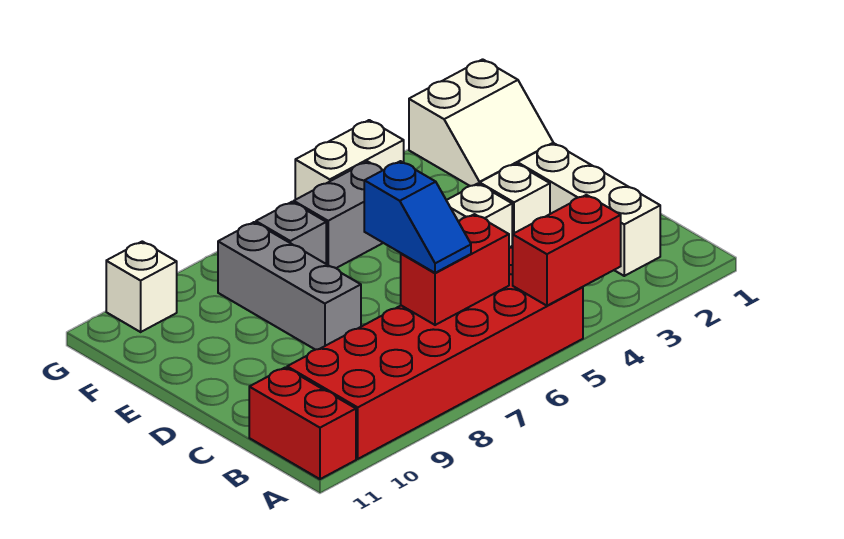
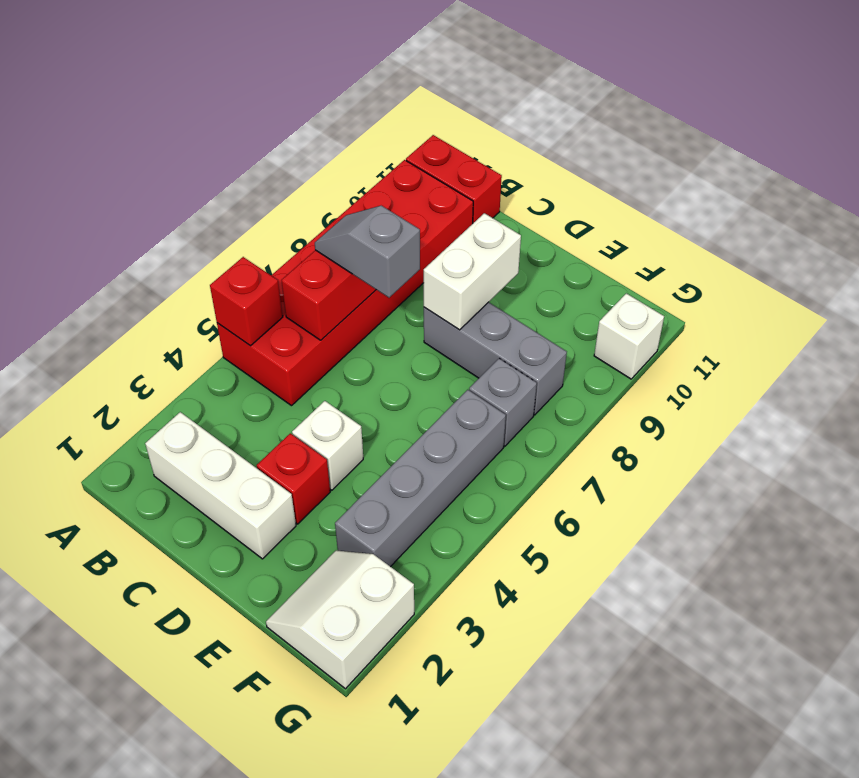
red brick A4:A5 level 2 -> red brick A5 level 2
blue slope B7:C7 level 3 top C -> grey slope B7:C7 level 3 top C
white brick D3 level 1 -> red brick D3 level 1
grey brick F5:F6 level 1 -> grey brick F3:F6 level 1
white brick G4:G5 level 1 -> white brick D8:D9 level 2

